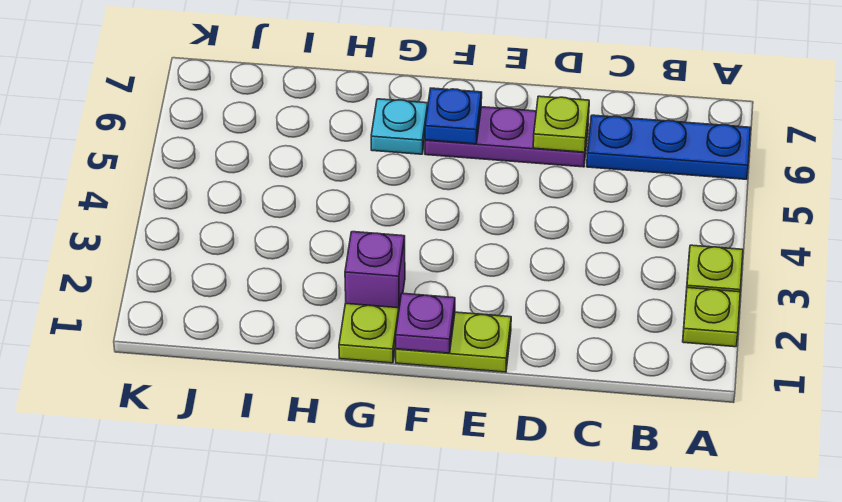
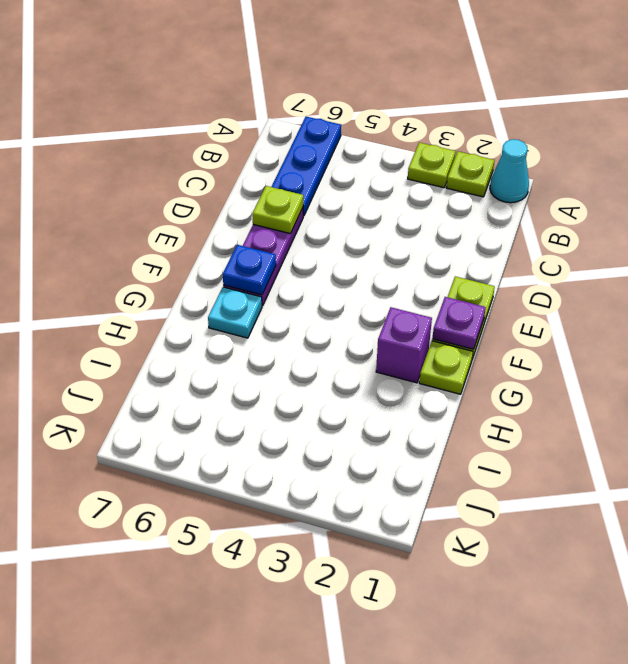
none -> cyan cone A1 level 1

